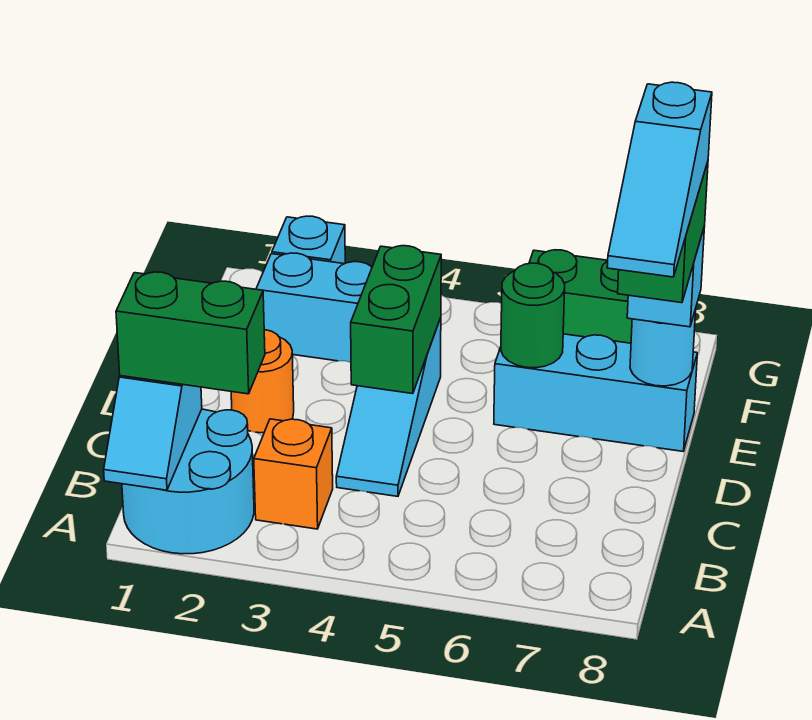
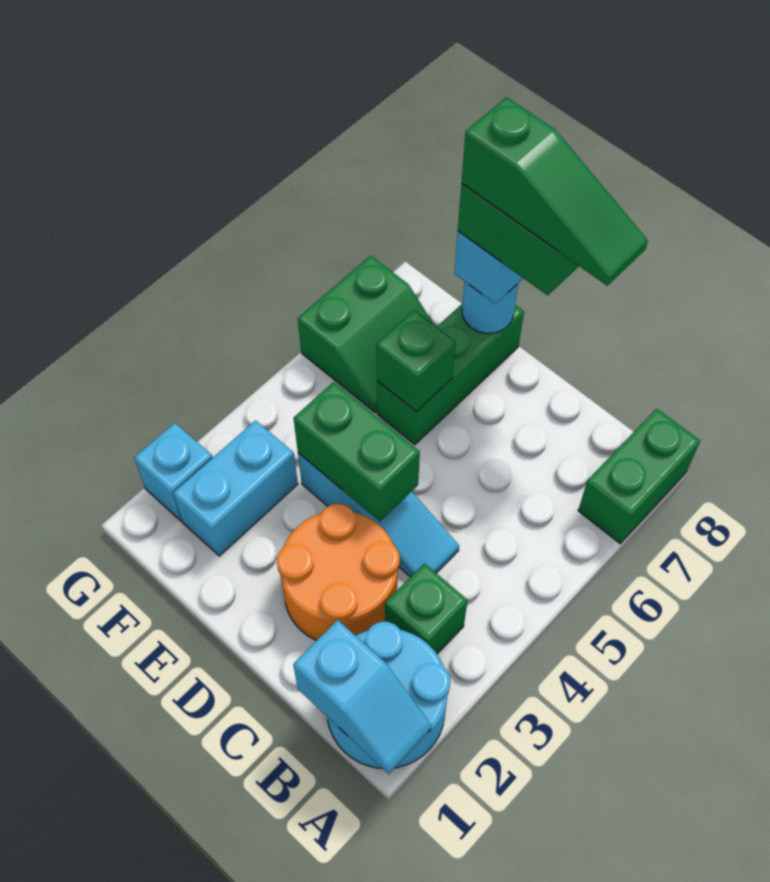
green brick B1:B2 level 3 -> green brick A7:A8 level 1
orange brick B3 level 1 -> green brick B3 level 1
cyan slope C8:E8 level 5 top E -> green slope C8:E8 level 5 top E
orange round brick D2 level 1 -> orange round brick C2:D3 level 1
cyan brick E6:E8 level 1 -> green brick E6:E8 level 1
green round brick E6 level 2 -> green brick E6 level 2

